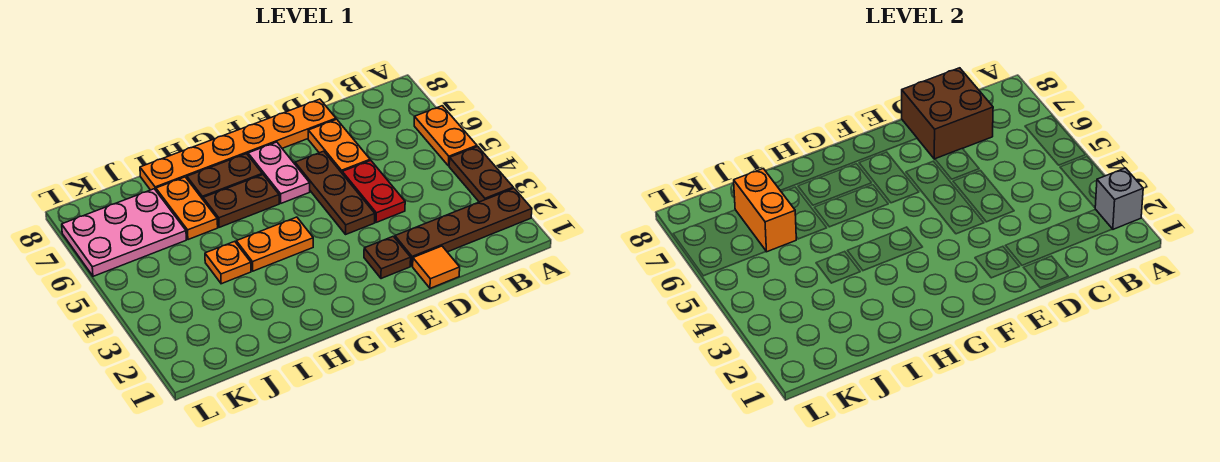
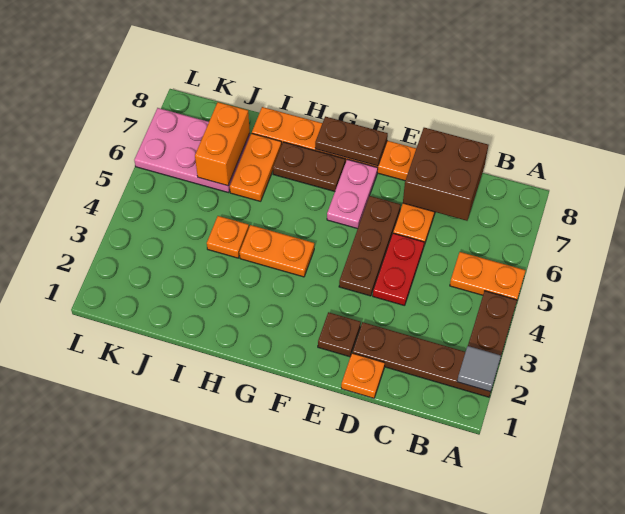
grey brick A2 level 2 -> grey tile A2 level 2
orange plate A5:A6 level 1 -> orange plate A5:B5 level 1
orange tile D1 level 1 -> orange plate D1 level 1
brown plate G6:H6 level 1 -> brown plate F8:G8 level 2

